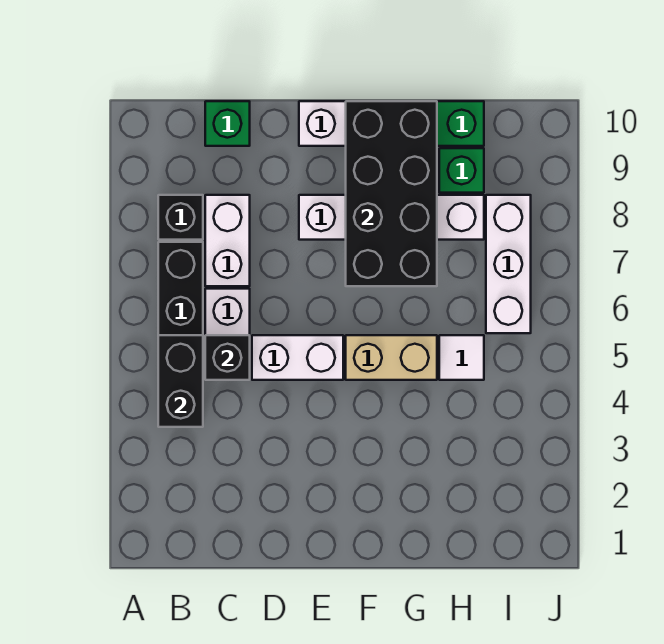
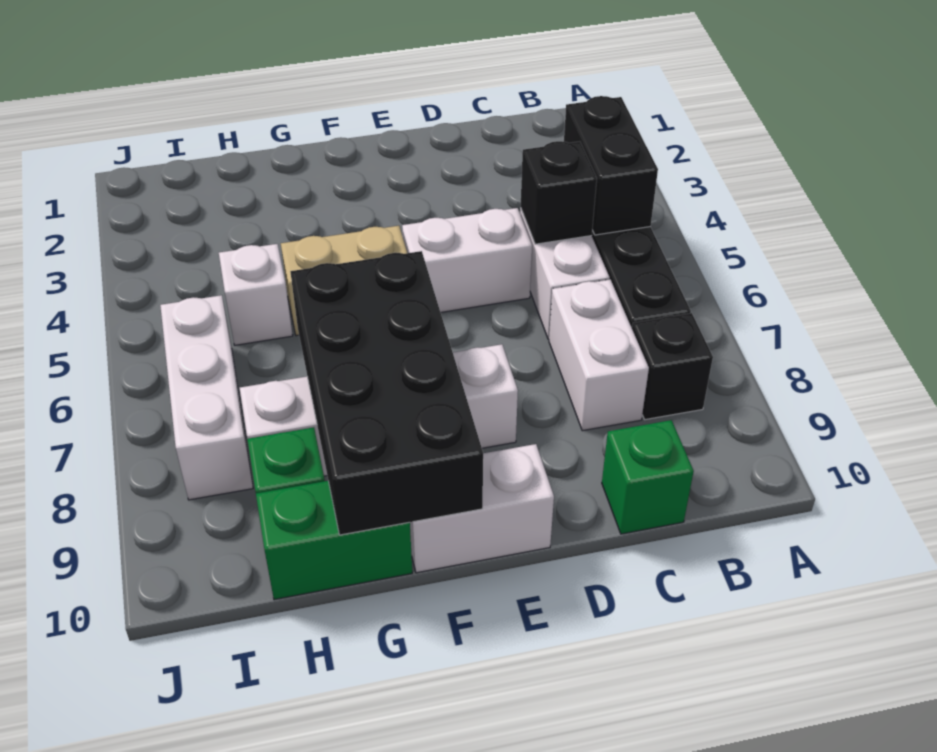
white tile H5 level 1 -> white brick H5 level 1

